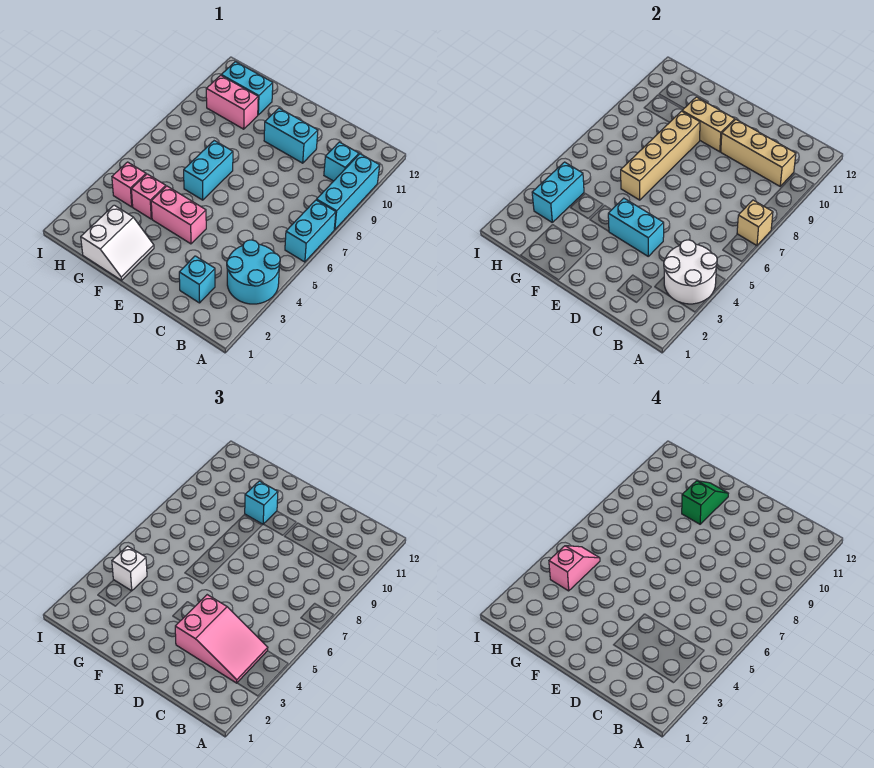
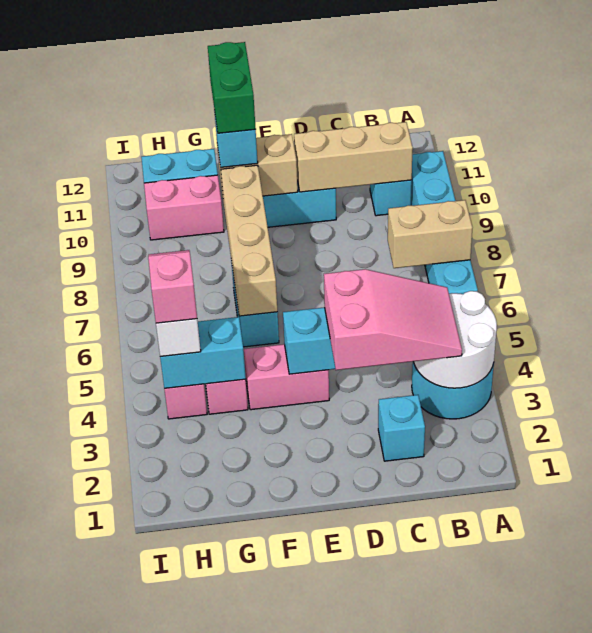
tan brick A7 level 2 -> tan brick A7:B7 level 2
white slope F1:G2 level 1 top G -> none
green slope F10:F11 level 4 top 10 -> green brick F10:F11 level 4
cyan brick H3:H4 level 2 -> cyan brick G4:H4 level 2

